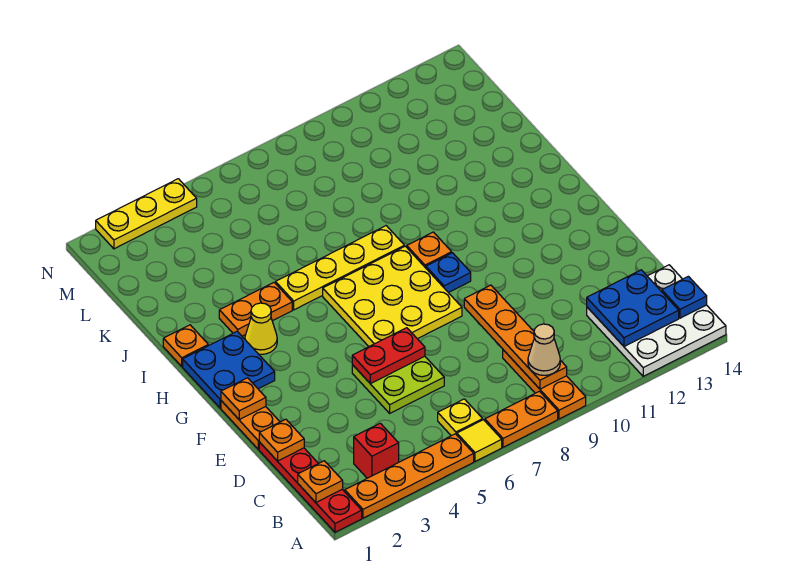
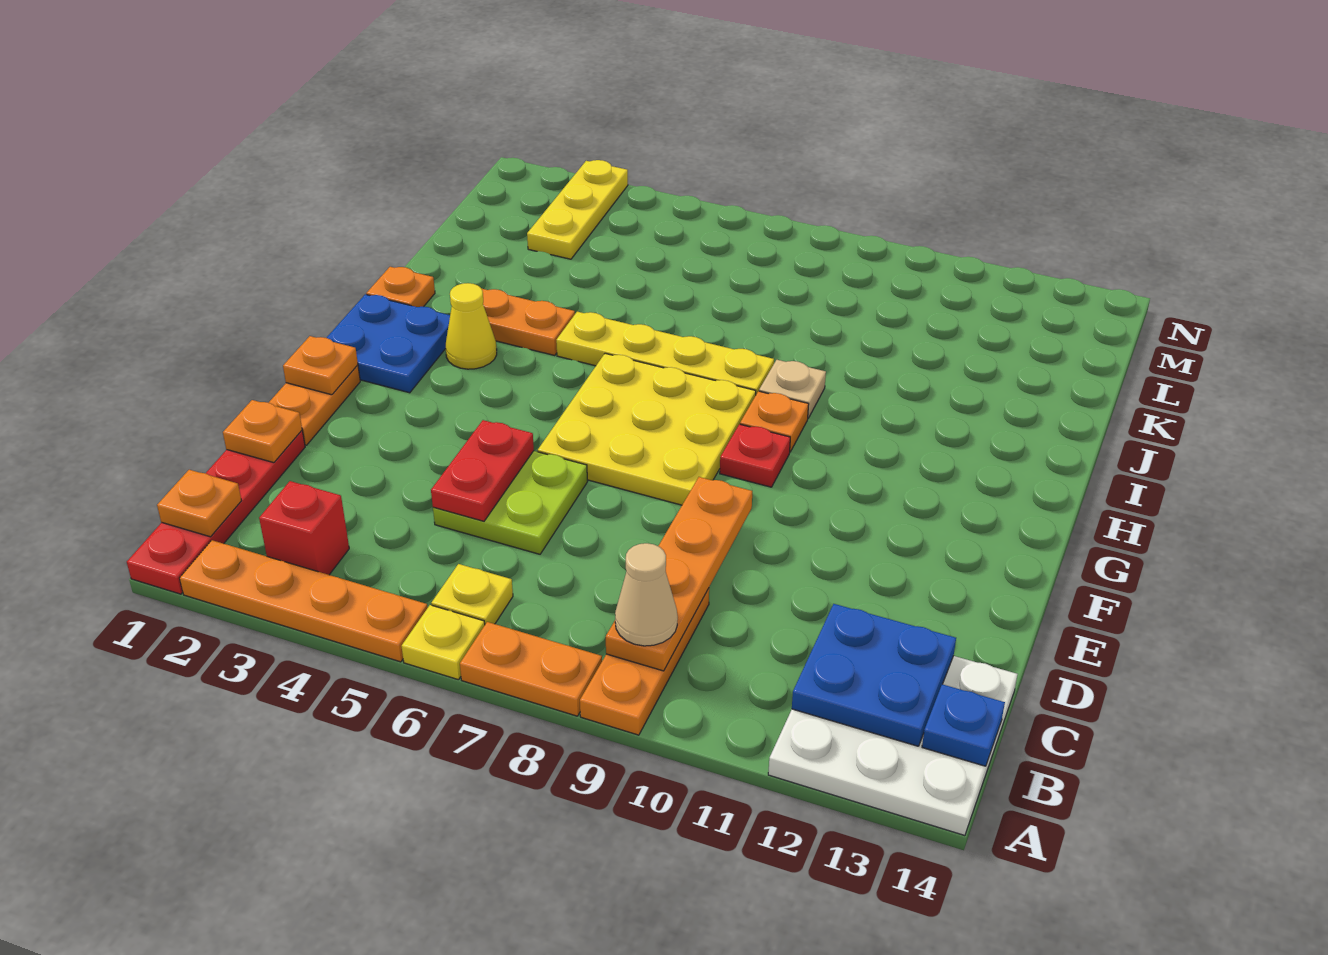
yellow tile A6 level 1 -> yellow plate A6 level 1
red plate E5:E6 level 2 -> red plate D5:E5 level 2
blue plate G9 level 1 -> red plate G9 level 1
none -> tan plate I9 level 1
yellow plate N2:N4 level 1 -> yellow plate L3:N3 level 1

